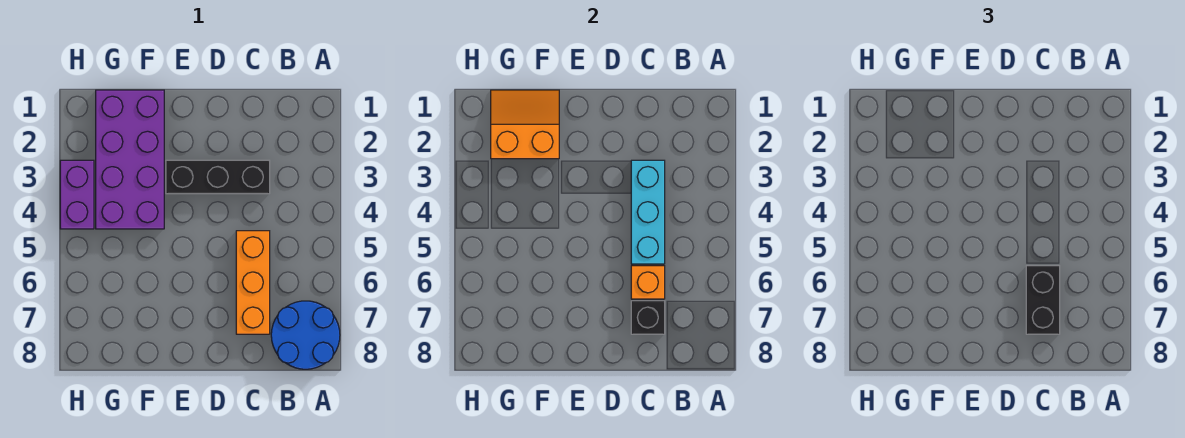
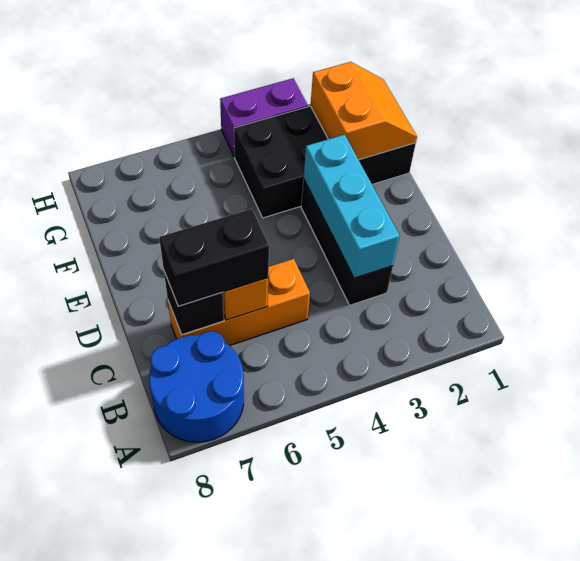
cyan brick C3:C5 level 2 -> cyan brick C3:E3 level 2
purple brick F1:G4 level 1 -> black brick F1:G4 level 1

